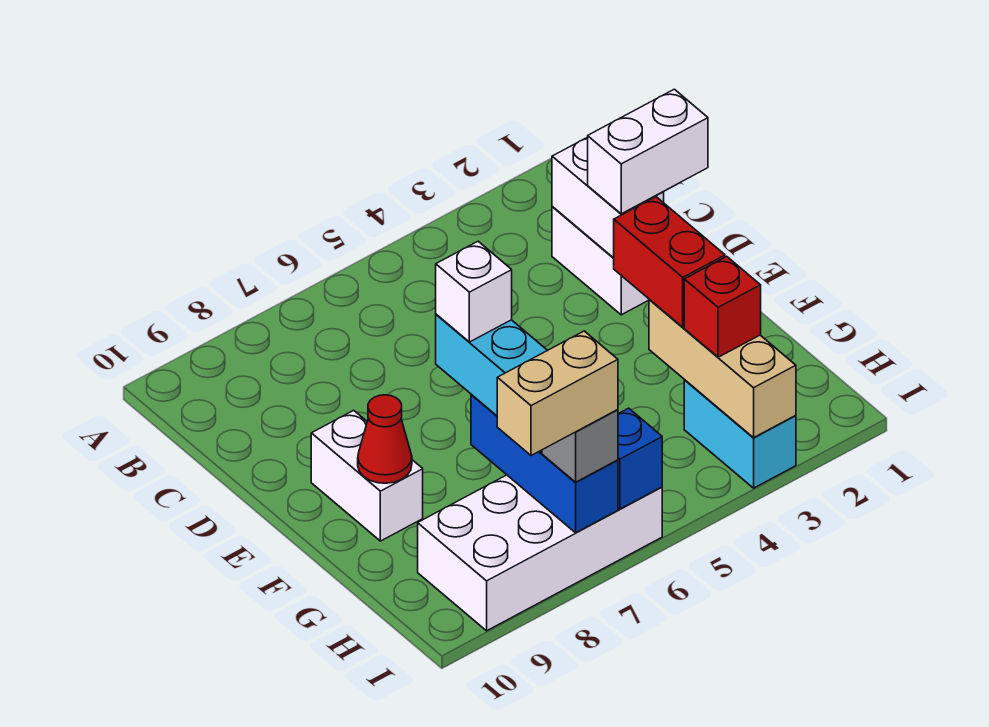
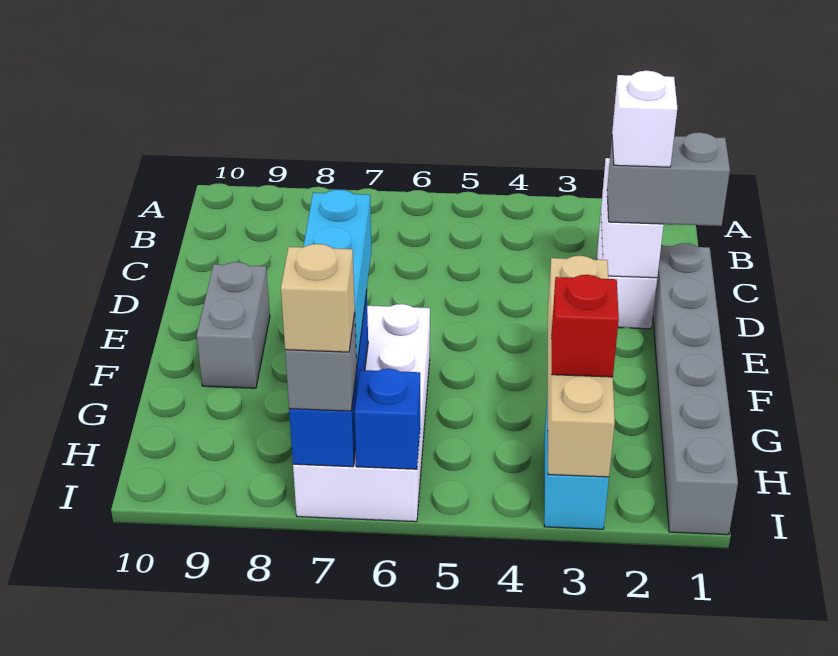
none -> grey brick D1:I1 level 1
white brick D1:D2 level 3 -> grey brick D1:D2 level 3
white brick E9:F9 level 1 -> grey brick E9:F9 level 1
red brick F3:G3 level 3 -> none
white brick F7 level 4 -> white brick D2 level 4
red cone F9 level 2 -> none
tan brick G3:I3 level 2 -> tan brick F3:I3 level 2
white brick H6:I9 level 1 -> white brick F6:I7 level 1
tan brick I7:I8 level 4 -> tan brick I7 level 4

